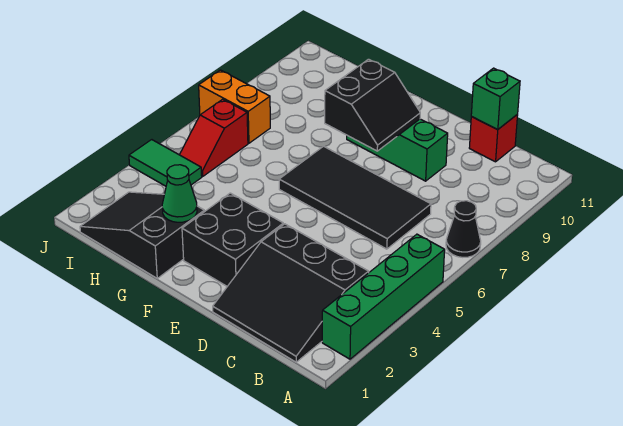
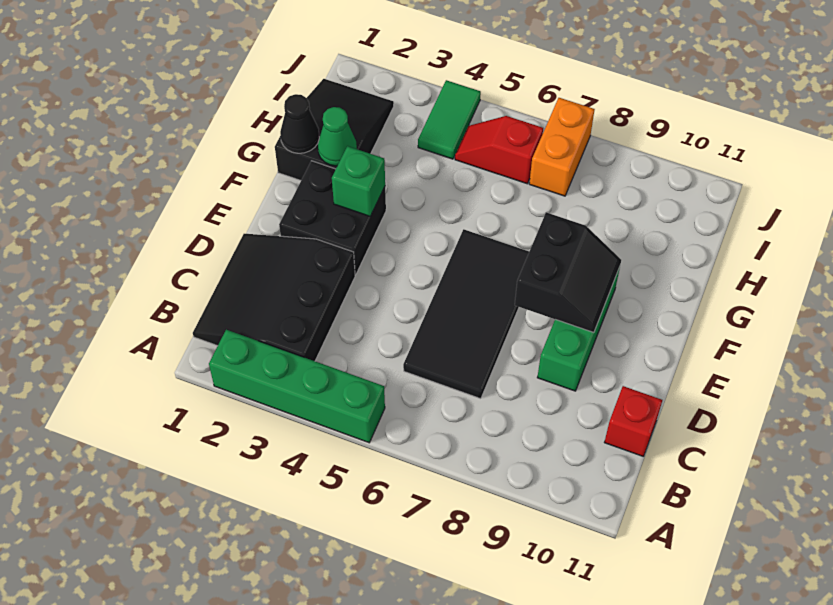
black cone A7 level 1 -> black cone G1 level 2
green brick C11 level 2 -> green brick F3 level 2
black slope E8:F9 level 2 top F -> black slope E8:F9 level 2 top 8

